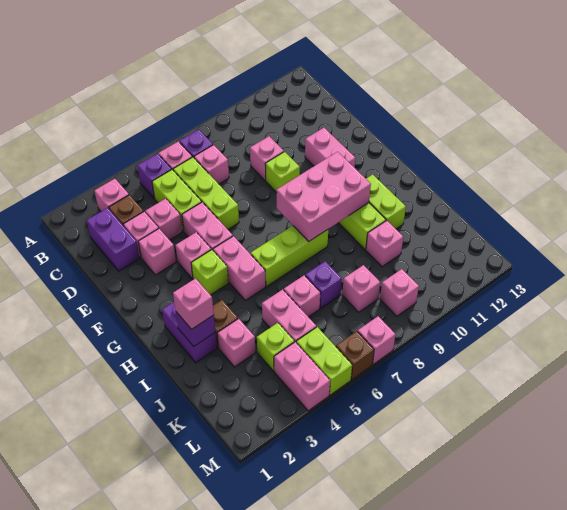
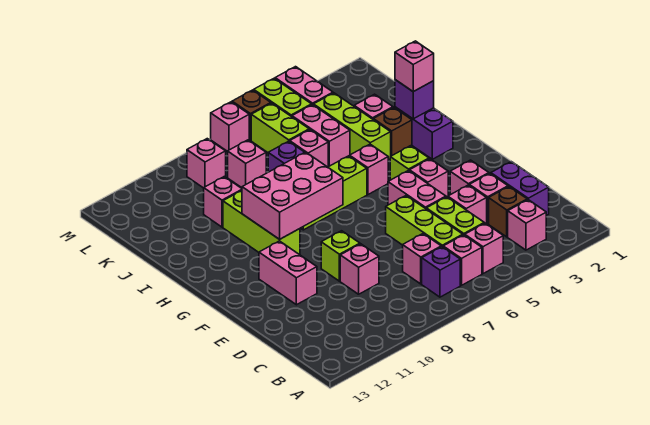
purple brick B5 level 1 -> pink brick B5 level 1
pink brick G5:H5 level 1 -> pink brick H5 level 1
lime brick H11:I11 level 1 -> lime brick K6:L6 level 1
lime brick K4 level 1 -> lime brick I4:K4 level 1

